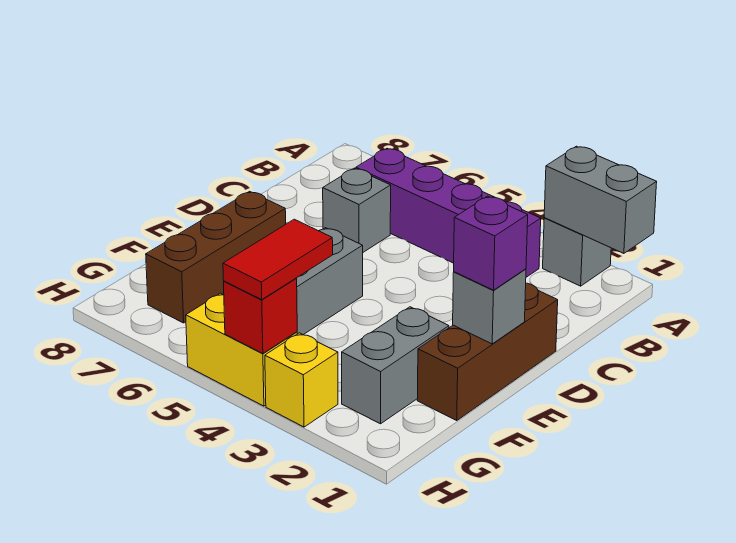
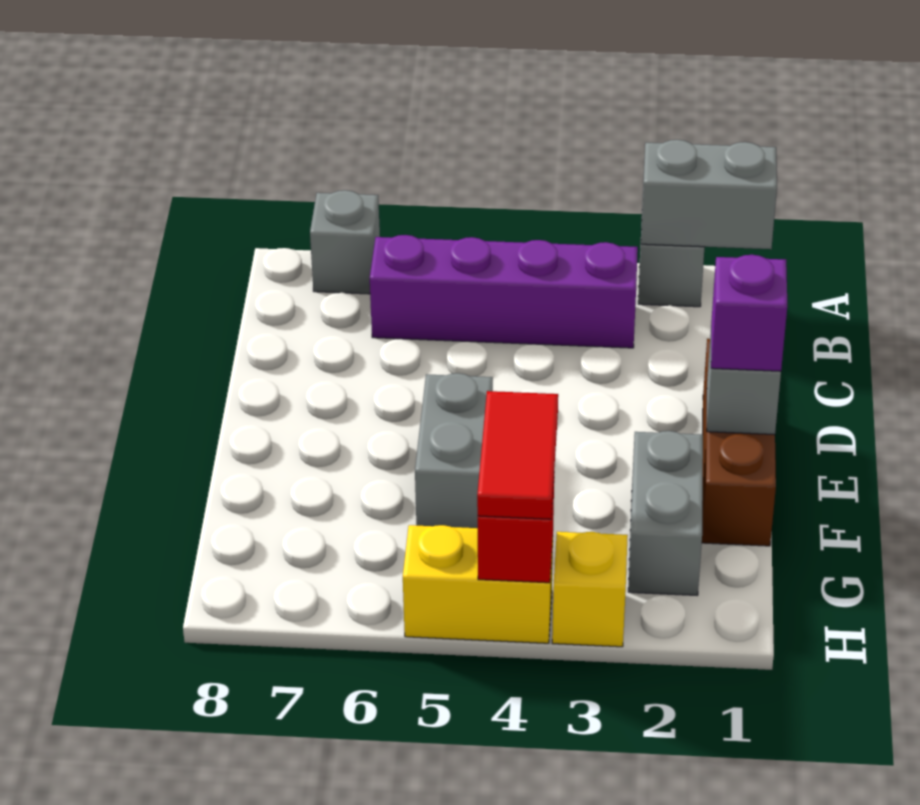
grey brick C6 level 1 -> grey brick A7 level 1
brown brick E7:G7 level 1 -> none

